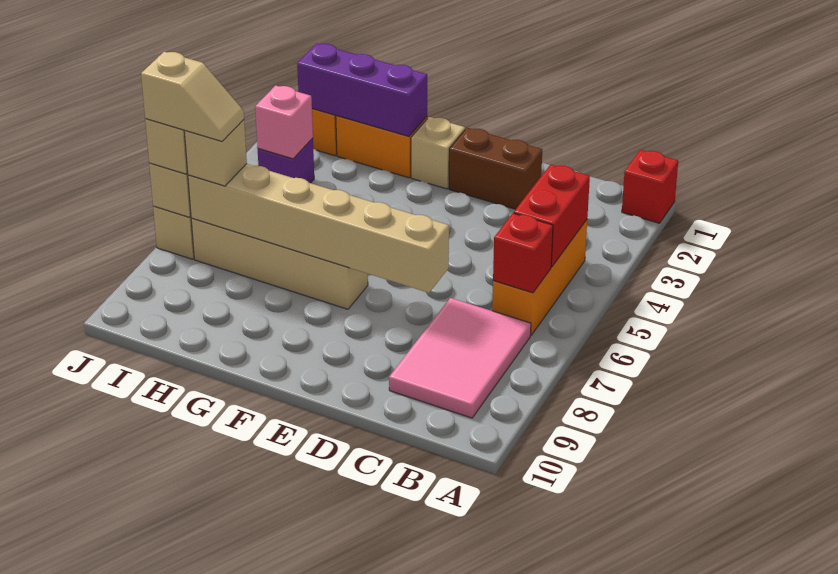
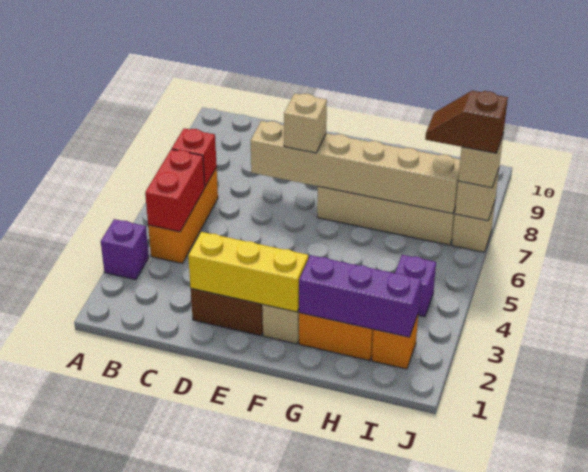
red brick A1 level 1 -> none
none -> purple brick A3 level 1
pink tile B7:C9 level 1 -> none
none -> yellow brick D2:F2 level 2
pink brick I4 level 2 -> none
tan brick I7 level 3 -> tan brick E7 level 3
tan slope I7:J7 level 4 top J -> brown slope I7:J7 level 4 top J

